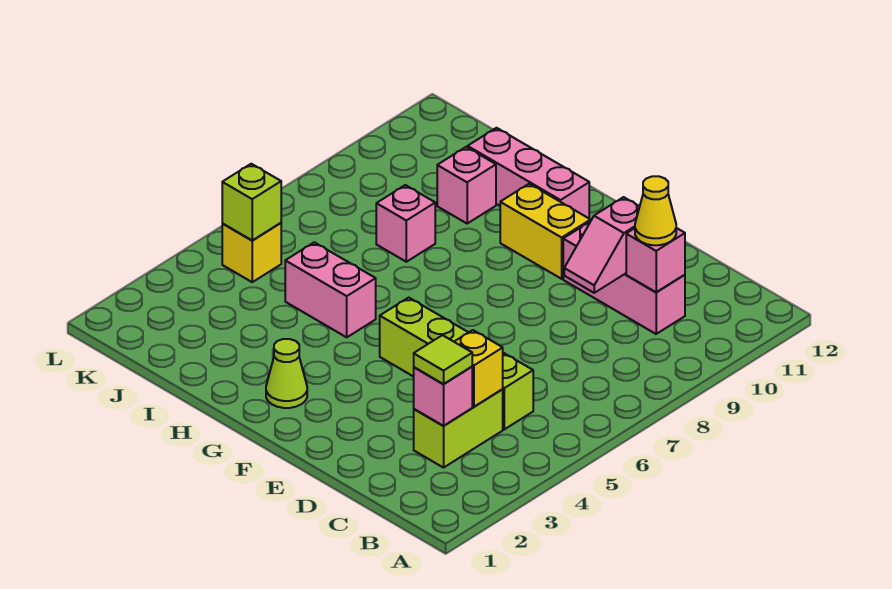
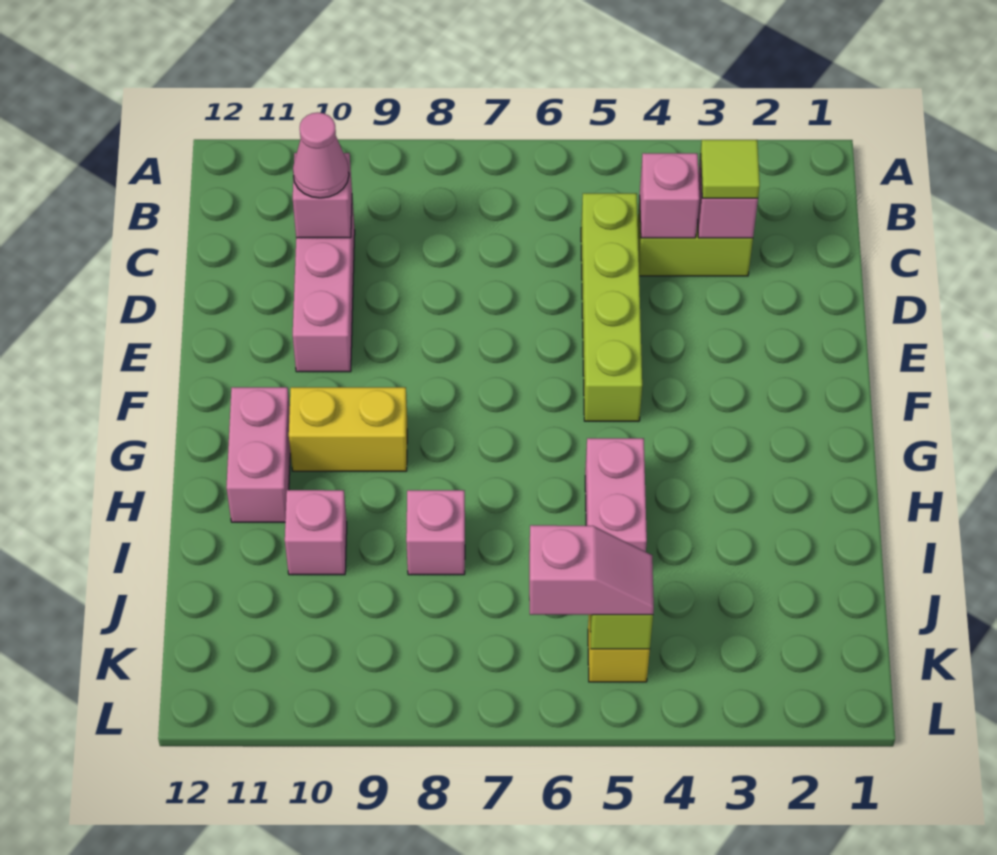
yellow brick C4 level 2 -> pink brick C4 level 2
yellow cone C10 level 3 -> pink cone C10 level 3
pink slope D9:D10 level 2 top 10 -> pink slope K5:K6 level 3 top 6
yellow brick F10:G10 level 1 -> yellow brick G9:G10 level 1
lime cone G2 level 1 -> none
pink brick G11:I11 level 1 -> pink brick G11:H11 level 1

